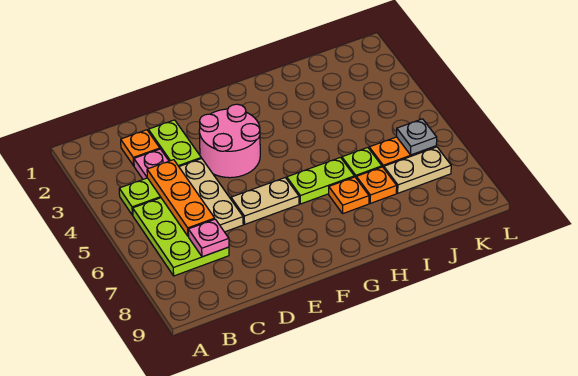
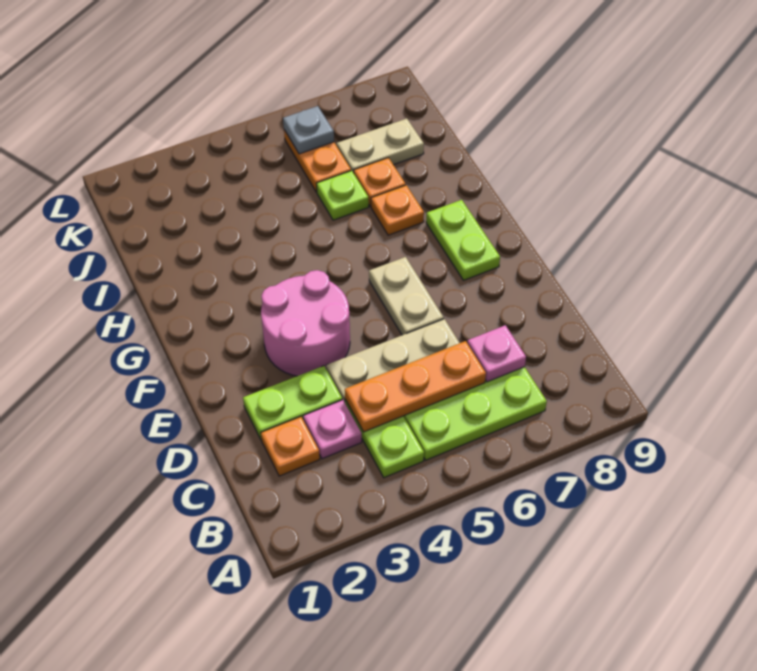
lime plate G6:H6 level 1 -> lime plate F8:G8 level 1
tan plate J7:K7 level 1 -> tan plate J7:J8 level 1

